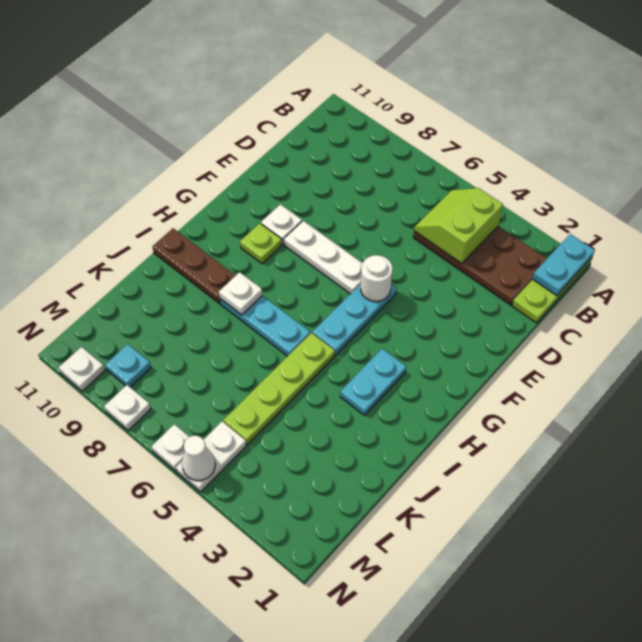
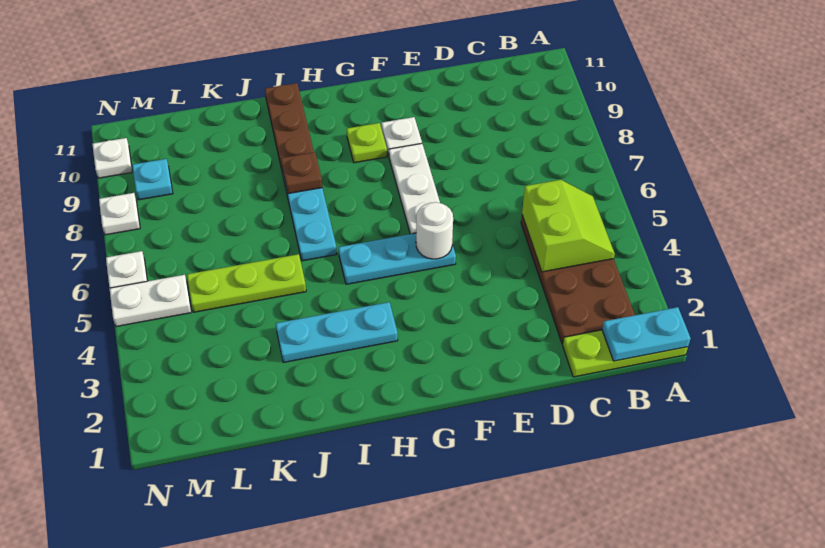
lime slope B4:C5 level 2 top 4 -> lime slope B4:C5 level 2 top C
cyan plate H3:I3 level 1 -> cyan plate H3:J3 level 1
lime plate I5:L5 level 1 -> lime plate J5:L5 level 1
white plate I8 level 2 -> brown plate I8 level 2
white cone N5 level 2 -> none

